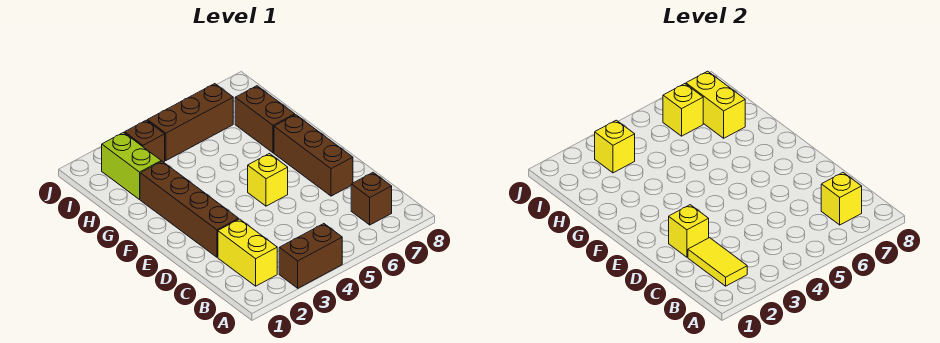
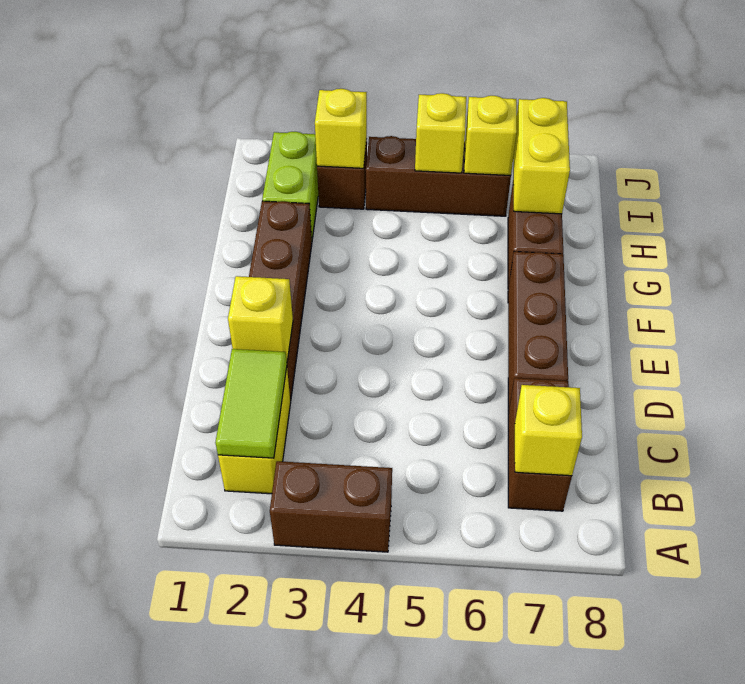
yellow tile B2:C2 level 2 -> lime tile B2:C2 level 2
brown brick B7 level 1 -> brown brick B7:C7 level 1
yellow brick E5 level 1 -> yellow brick I5 level 2

